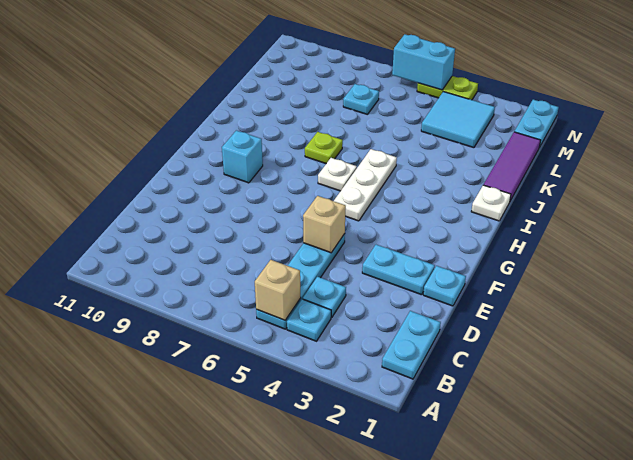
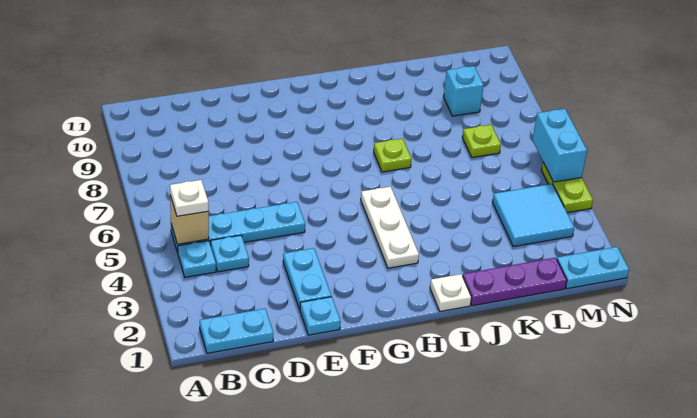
tan brick E5 level 2 -> none
white plate G5:I5 level 1 -> white plate H3:H5 level 1
cyan brick G9 level 1 -> cyan brick L9 level 1
white plate H6 level 1 -> white plate B5 level 3
purple tile J1:L1 level 1 -> purple plate J1:L1 level 1
cyan plate L7 level 1 -> lime plate L7 level 1

